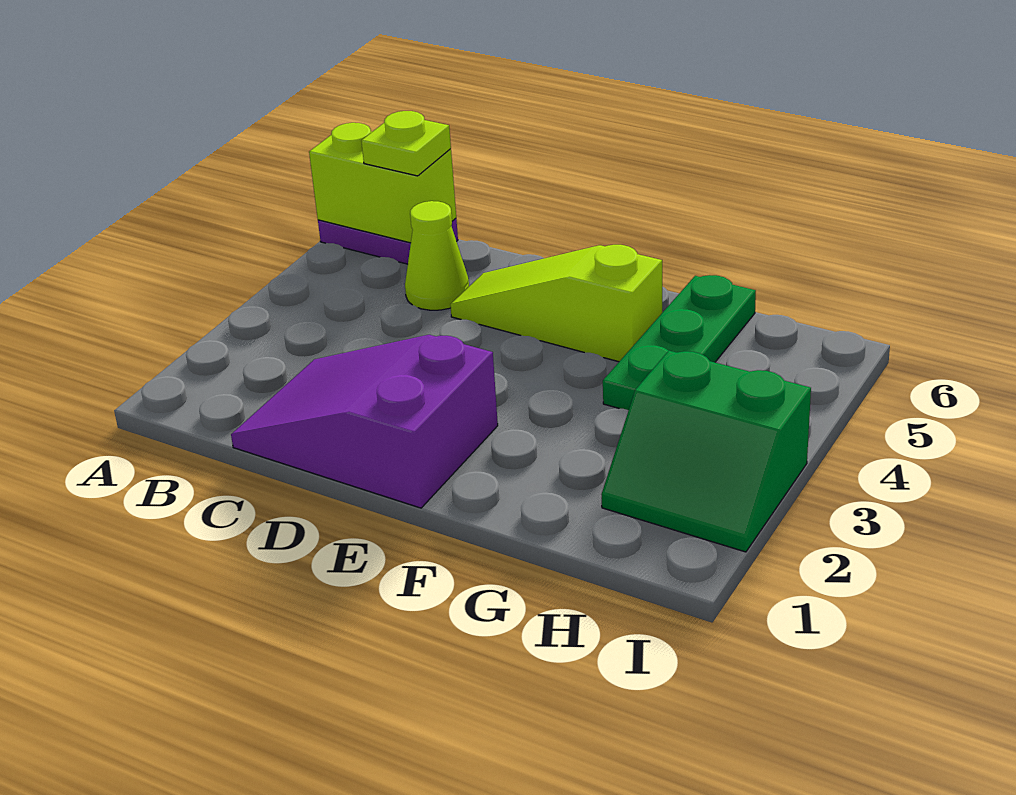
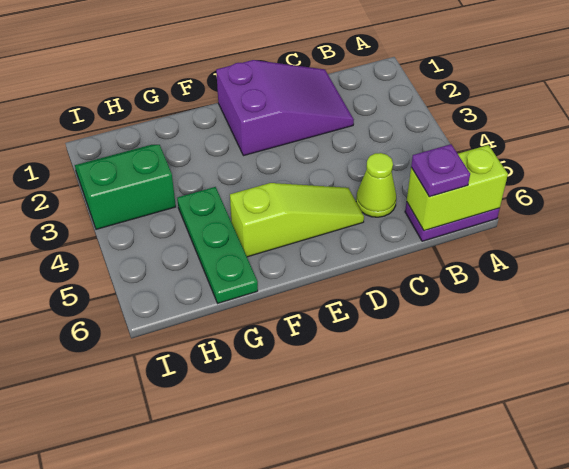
lime plate B6 level 3 -> purple plate B6 level 3

